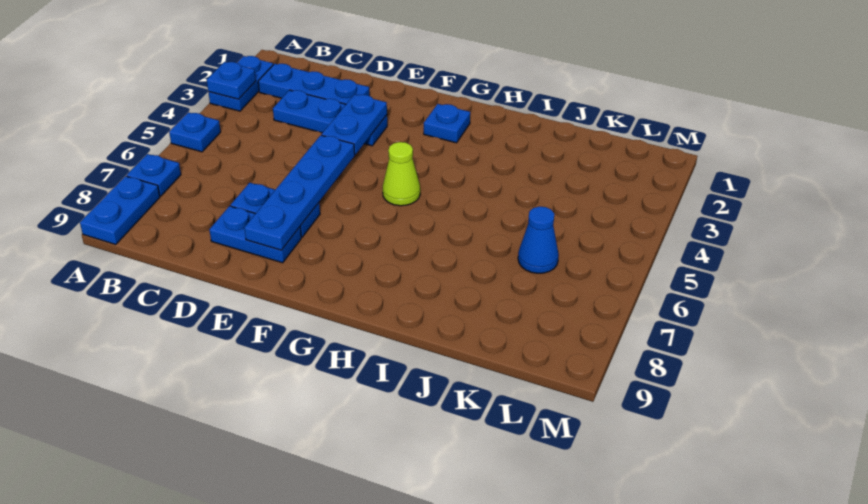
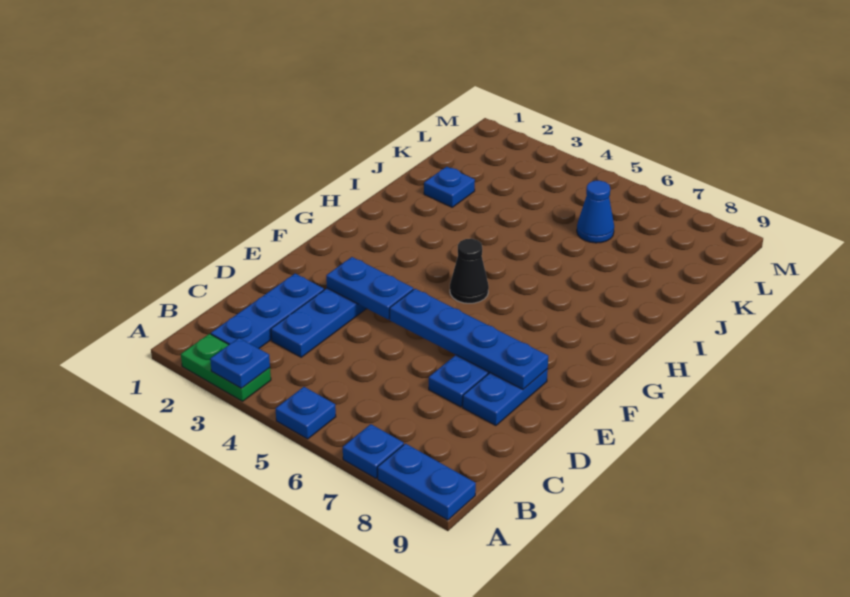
blue plate A2:A3 level 1 -> green plate A2:A3 level 1
blue plate G2 level 1 -> blue plate J2 level 1
lime cone G5 level 1 -> black cone G5 level 1

